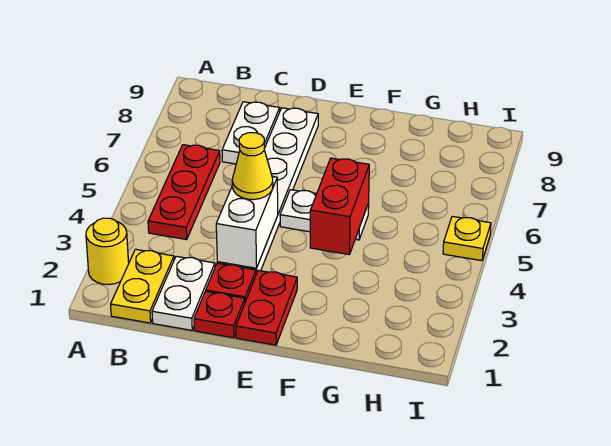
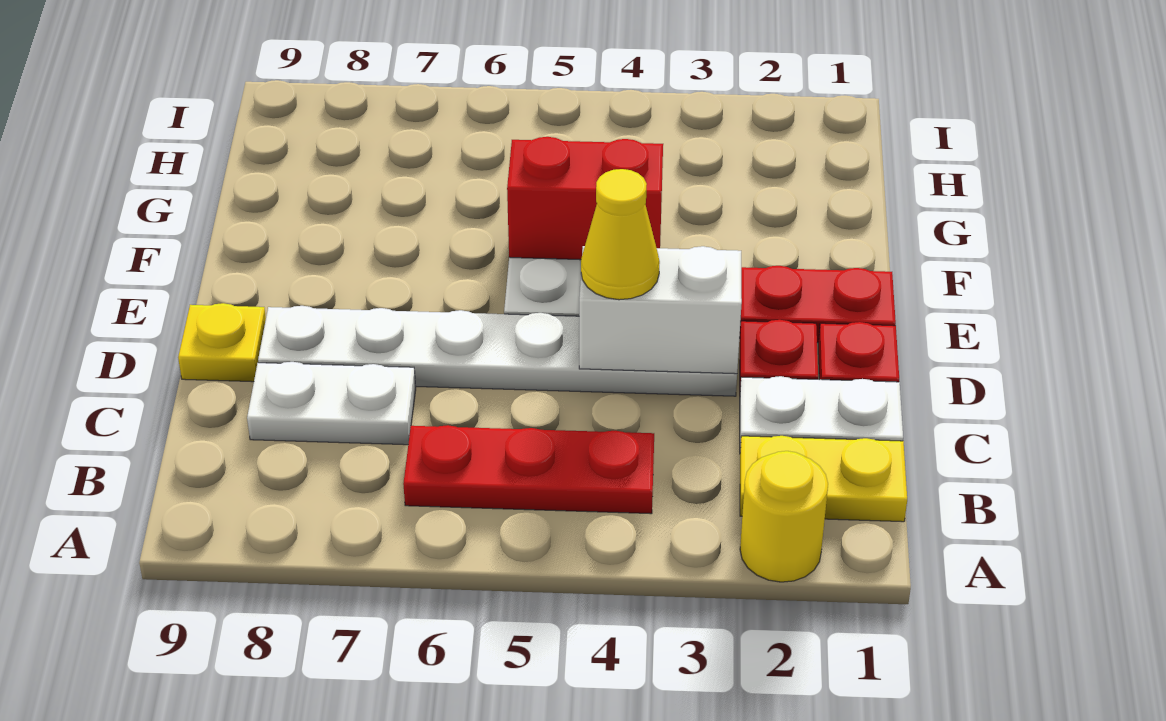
yellow plate I5 level 1 -> yellow plate D9 level 1

